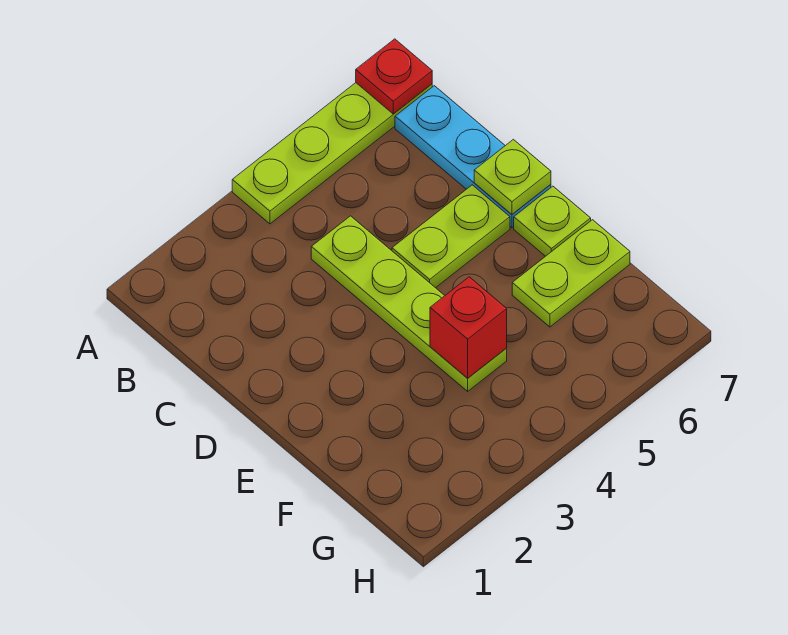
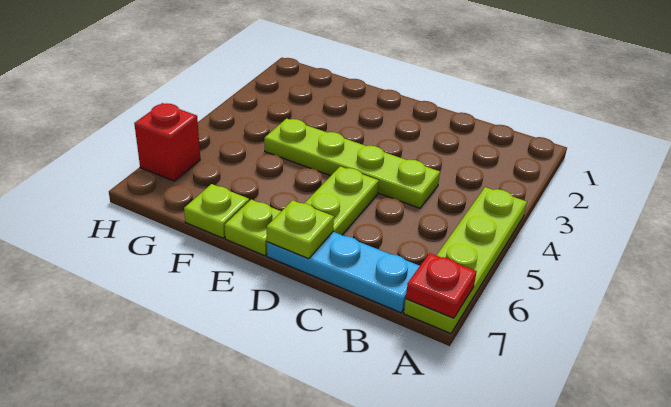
red brick F4 level 2 -> red brick H6 level 1
lime plate F6:F7 level 1 -> lime plate F7 level 1

